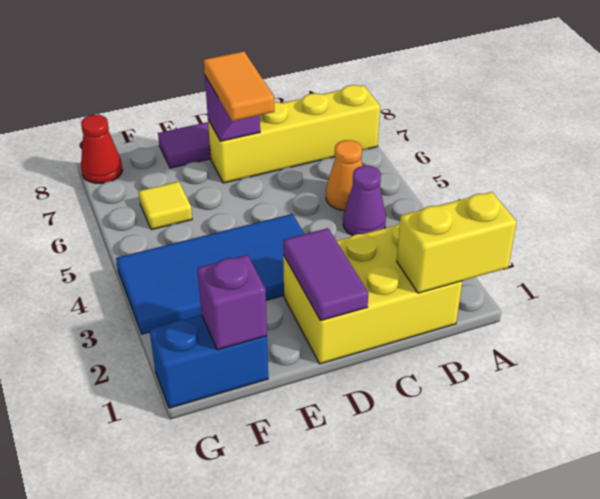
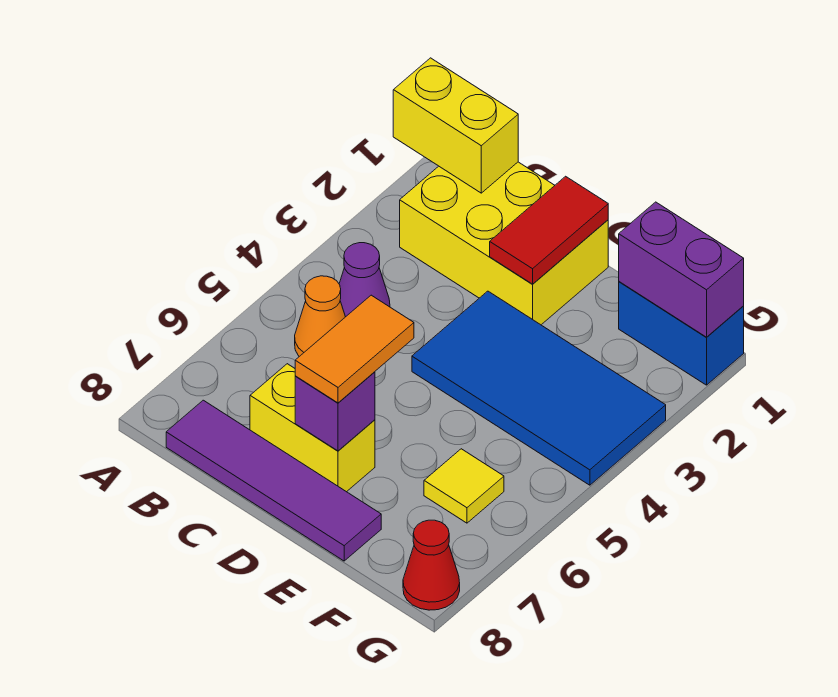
yellow brick A7:D7 level 1 -> yellow brick C7:D7 level 1
purple tile D1:D2 level 2 -> red tile D1:D2 level 2
purple brick F1 level 2 -> purple brick F1:G1 level 2

